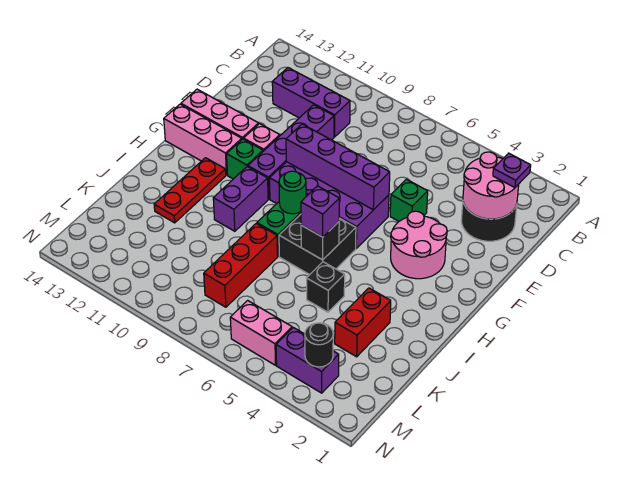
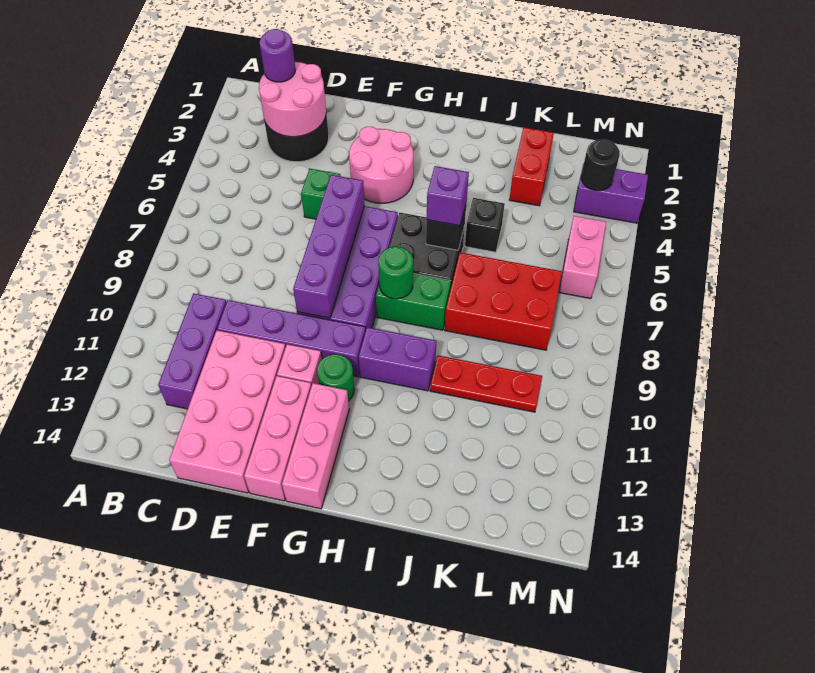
purple plate C2 level 3 -> purple round brick C2 level 3
none -> pink brick D11:E14 level 1
green brick G11 level 1 -> green round brick G11 level 1
red plate H12:J12 level 1 -> red plate J10:L10 level 1
red brick J3:K3 level 1 -> red brick K2:K3 level 1
red brick J8:L8 level 1 -> red brick J7:L8 level 1
purple brick M3:M4 level 1 -> purple brick M3:N3 level 1

